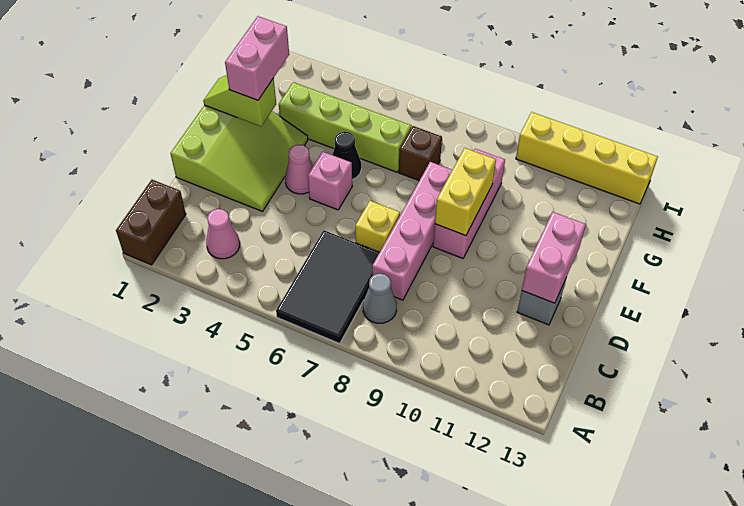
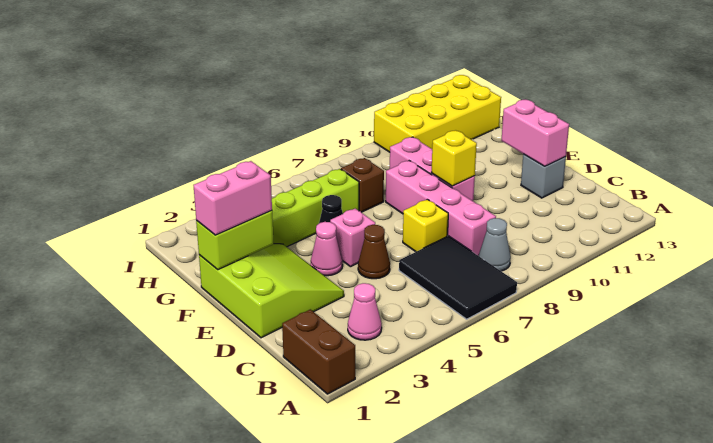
none -> brown cone D5 level 1
yellow brick E9:F9 level 2 -> yellow brick E9 level 2
lime slope F1:F2 level 2 top 2 -> lime brick F1:F2 level 2
pink brick F2:G2 level 3 -> pink brick F1:F2 level 3
yellow brick I10:I13 level 1 -> yellow brick H10:I13 level 1

